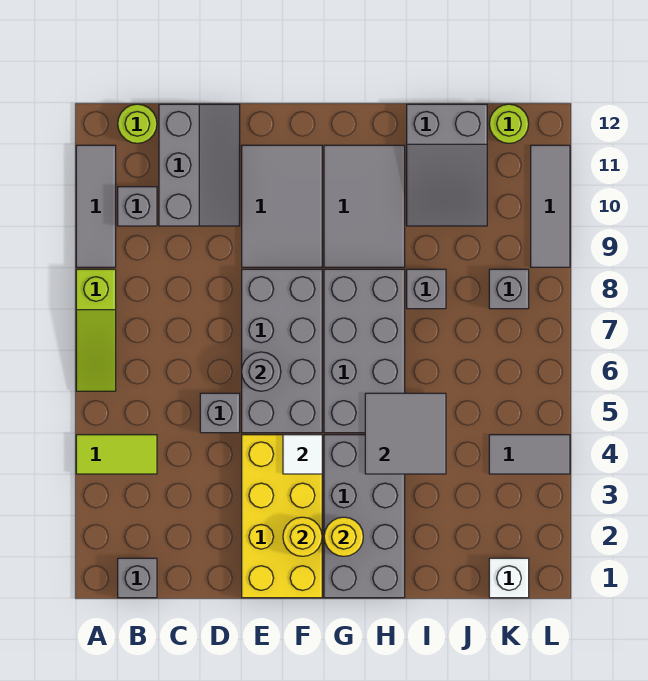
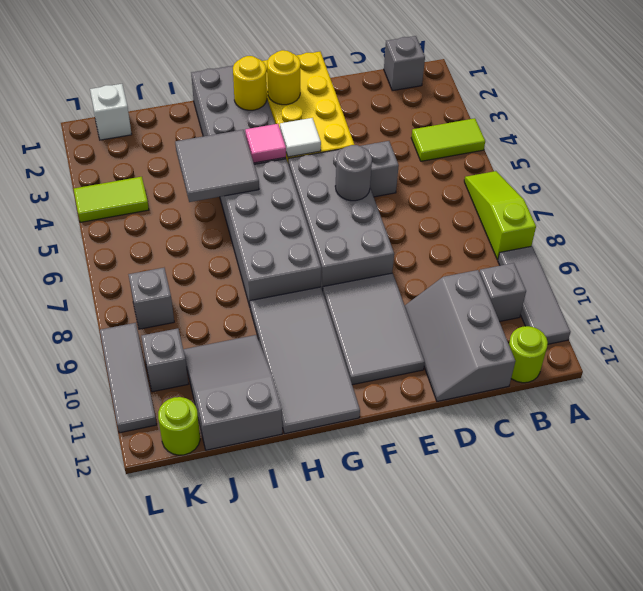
none -> pink tile G4 level 2
grey tile G9:H11 level 1 -> grey tile G9:H12 level 1
grey brick I8 level 1 -> grey brick K10 level 1
grey tile K4:L4 level 1 -> lime tile K4:L4 level 1

